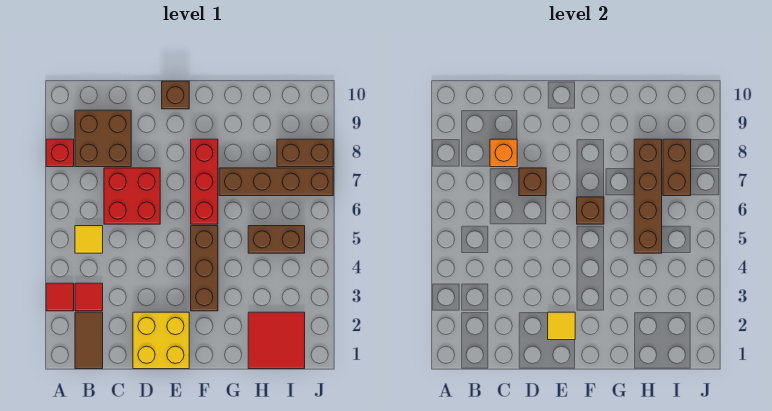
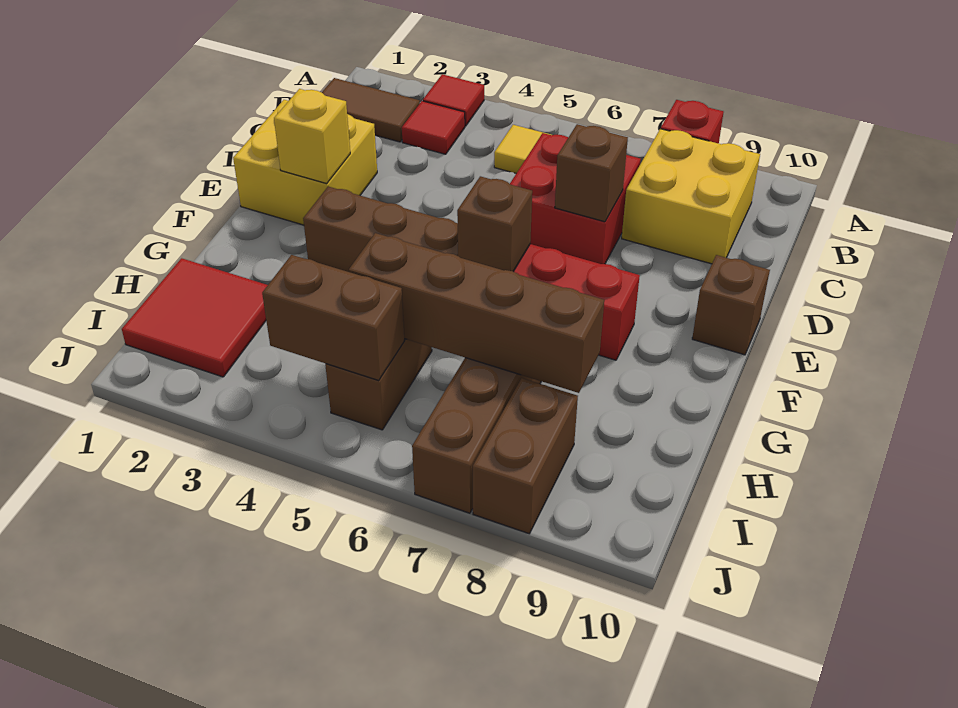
brown brick B8:C9 level 1 -> yellow brick B8:C9 level 1
orange brick C8 level 2 -> none
yellow tile E2 level 2 -> yellow brick E2 level 2
brown brick I7:I8 level 2 -> brown brick I4:I5 level 2

